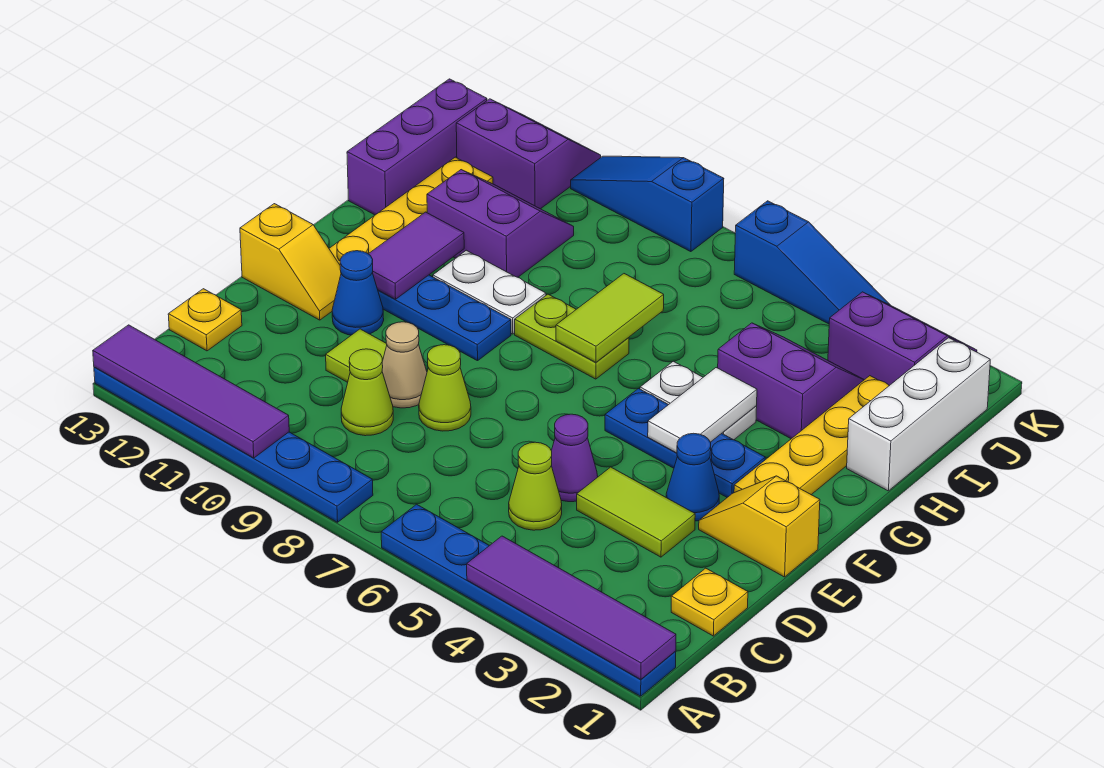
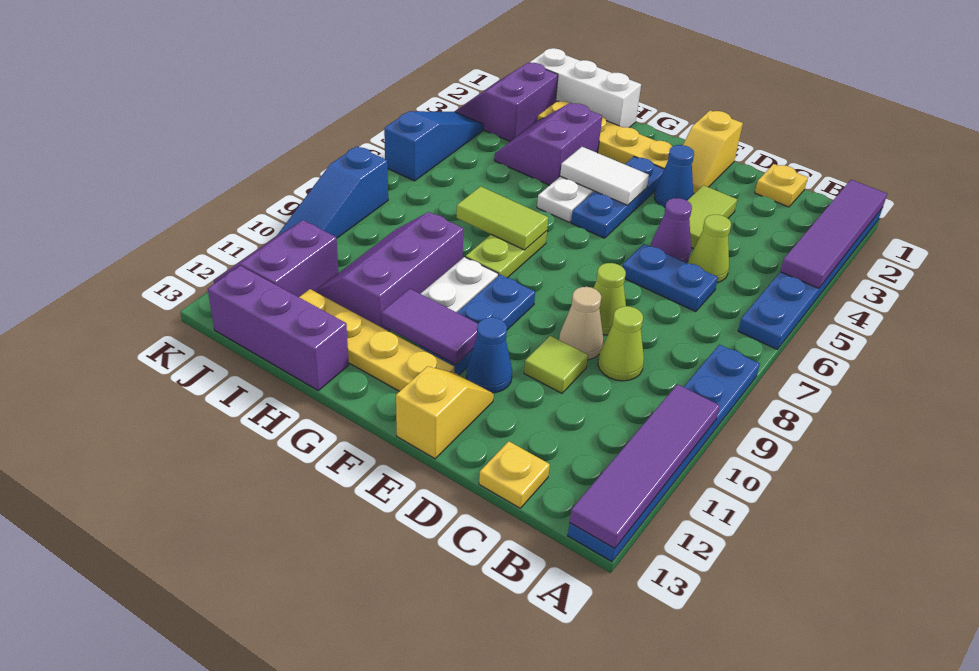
none -> blue plate C6:D6 level 1
purple slope H10:I11 level 1 top H -> purple slope H9:I11 level 1 top H

